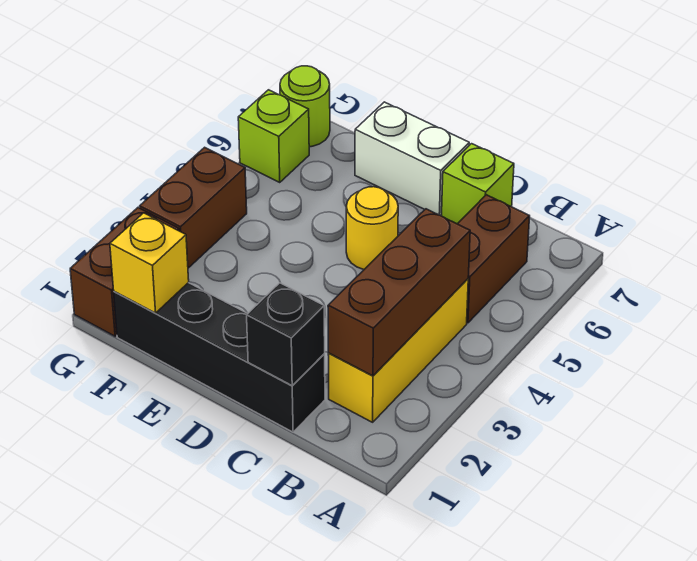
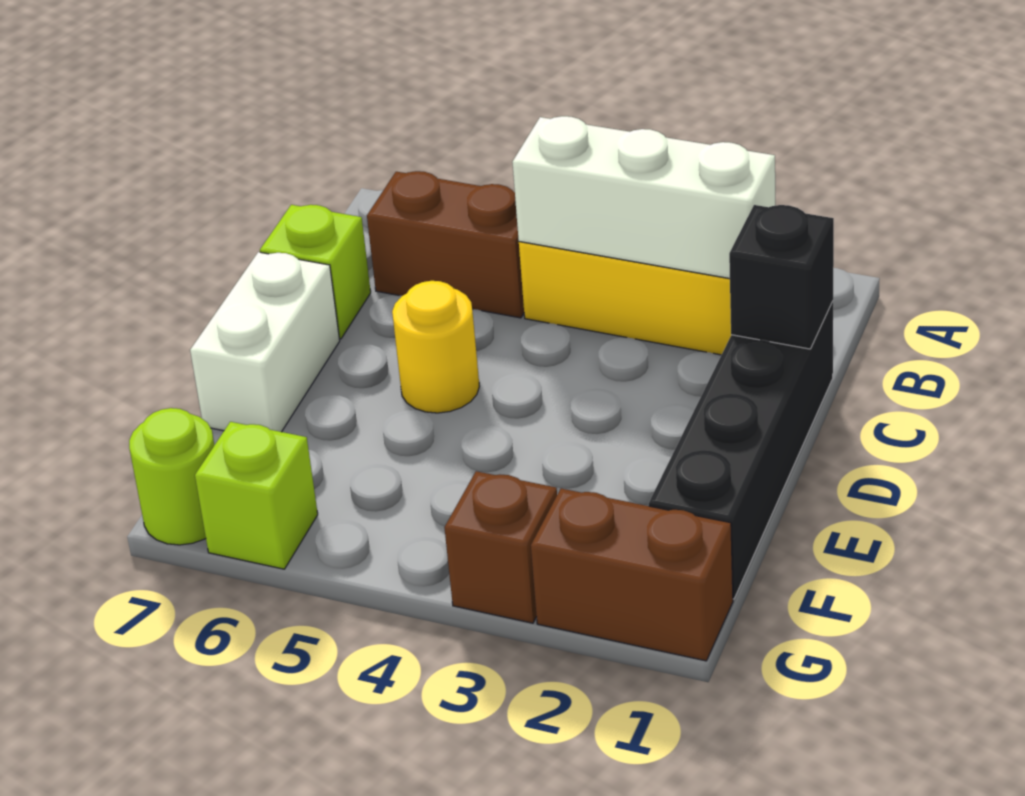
brown brick B2:B4 level 2 -> white brick B2:B4 level 2
yellow brick F1 level 2 -> none
brown brick G3:G4 level 1 -> brown brick G3 level 1

